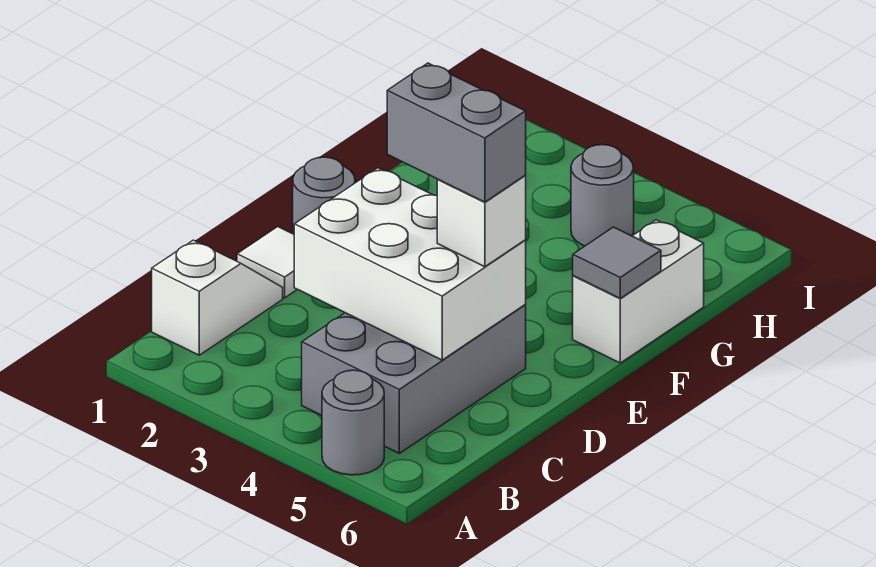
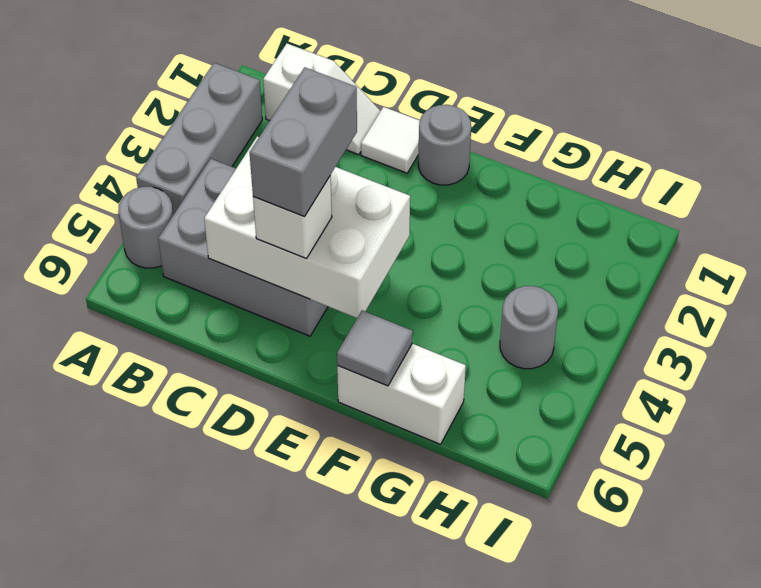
none -> grey brick A2:A4 level 1
white brick C3:D5 level 2 -> white brick C4:E5 level 2

